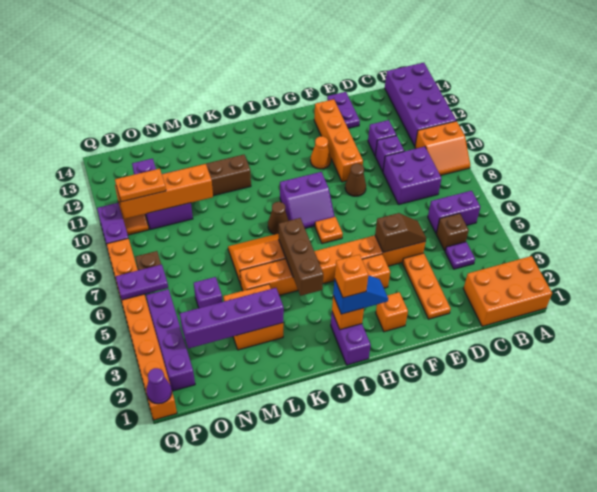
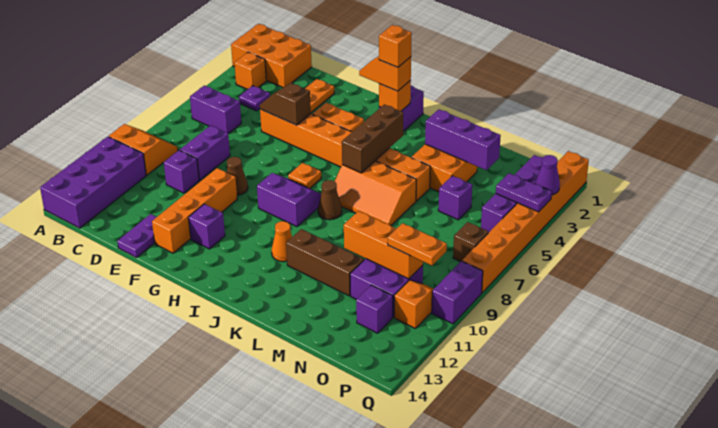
brown brick C5 level 1 -> none
purple brick C8:D9 level 1 -> purple brick D8:D9 level 1
purple brick D11 level 1 -> purple brick G12 level 1
orange brick G2 level 1 -> orange brick B3 level 1
orange cone G11 level 1 -> orange cone J11 level 1
blue slope H2:I2 level 3 top I -> orange slope H2:I2 level 3 top I
purple brick L3:O3 level 2 -> purple brick L3:N3 level 2
orange brick M10:P10 level 2 -> orange brick M10:O10 level 2
purple plate P6:Q6 level 2 -> purple plate P4:Q4 level 2
purple cone Q1 level 2 -> purple cone Q3 level 2

